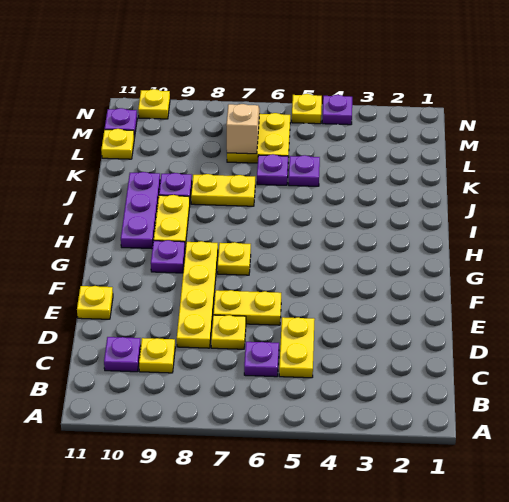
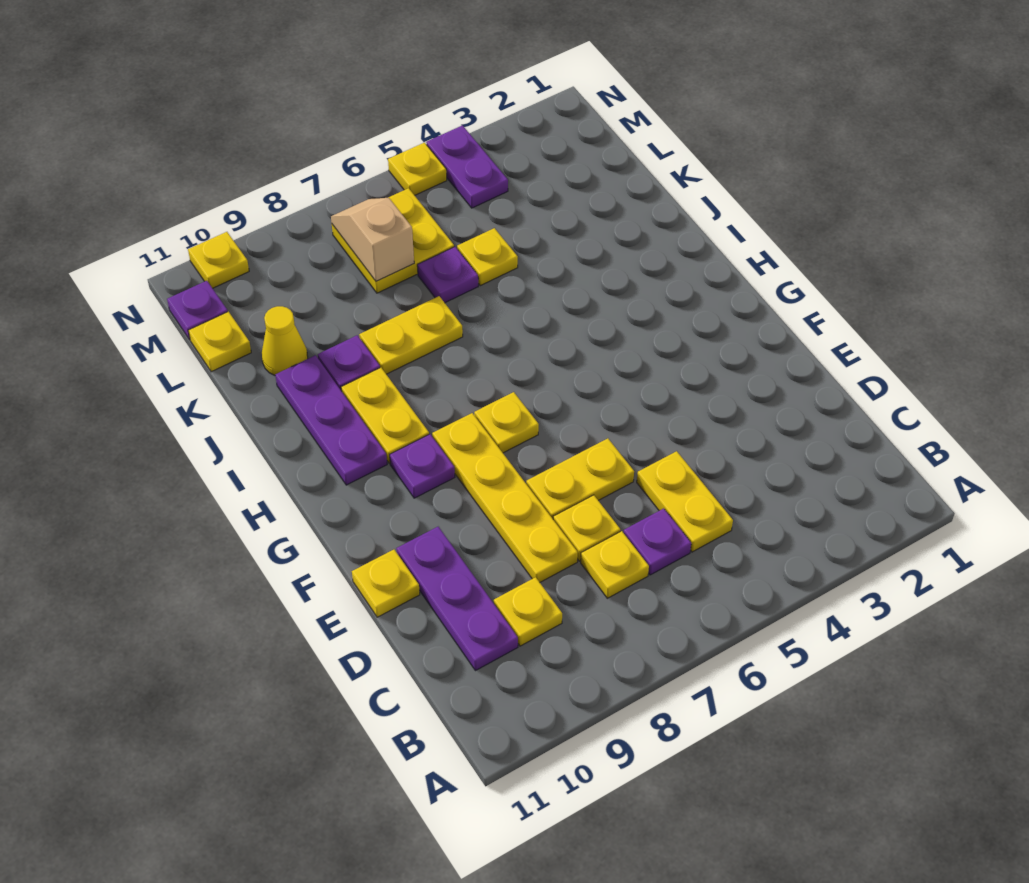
none -> yellow plate C7 level 1
purple plate C10 level 1 -> purple plate C10:E10 level 1
purple plate K5 level 1 -> yellow plate K5 level 1
none -> yellow cone K10 level 1
purple plate N4 level 1 -> purple plate M4:N4 level 1

